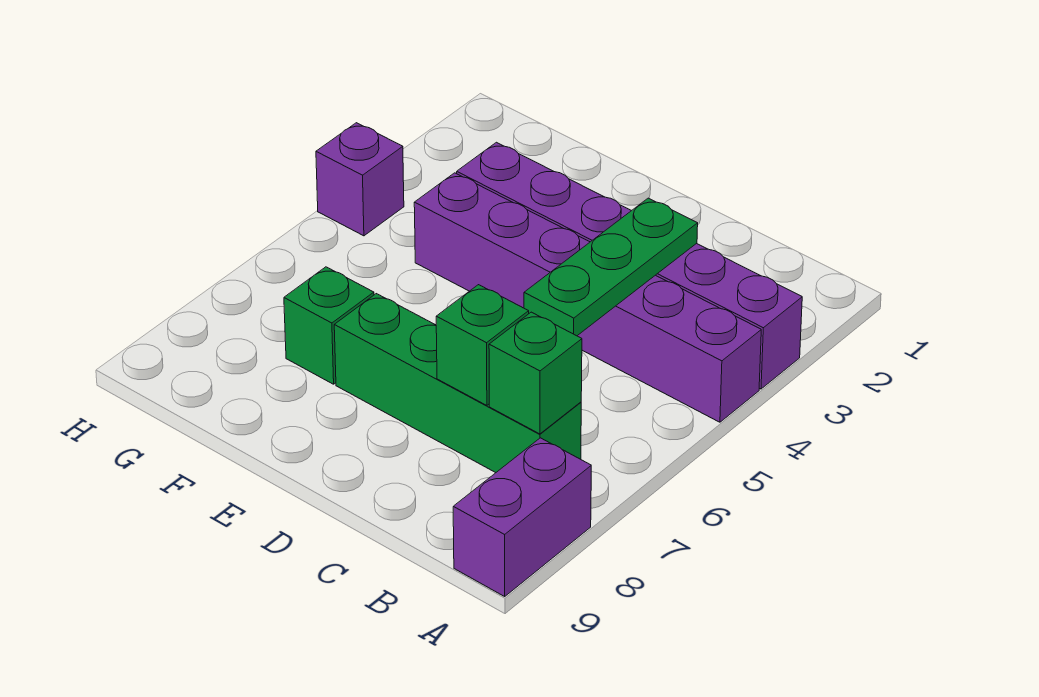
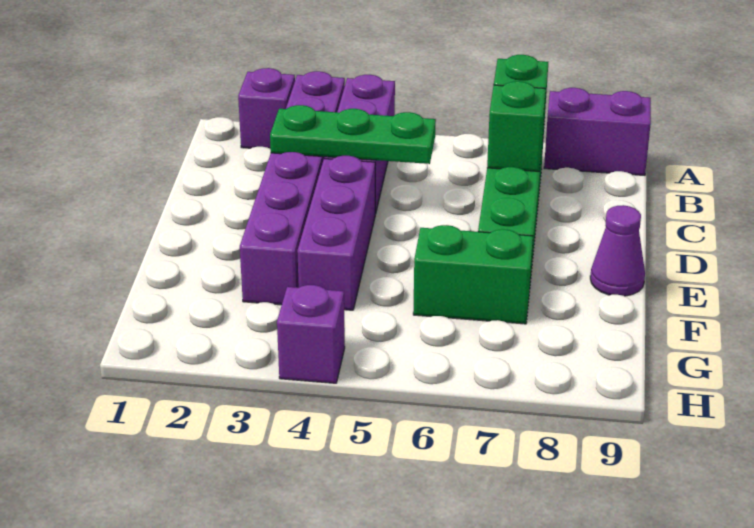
none -> purple brick A2 level 1
none -> purple cone E9 level 1
green brick F7 level 1 -> green brick F6:F7 level 1

